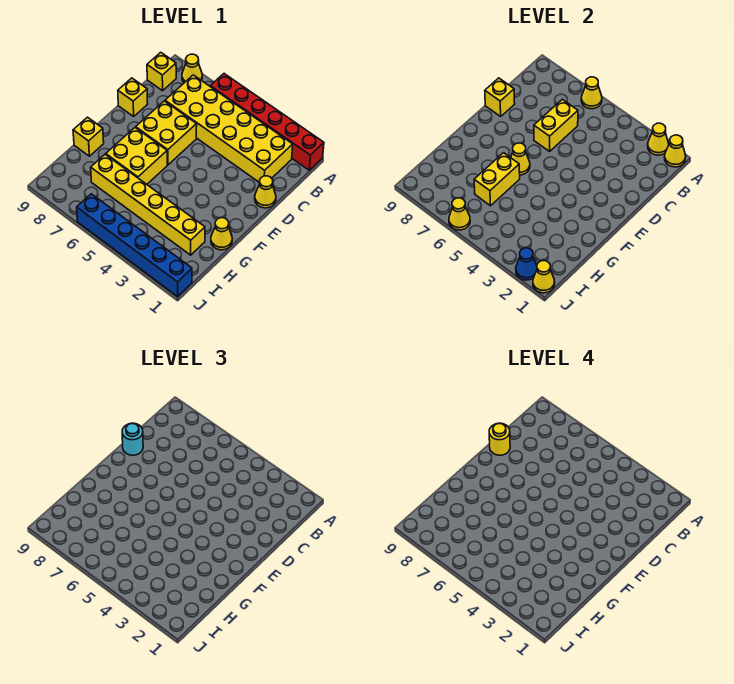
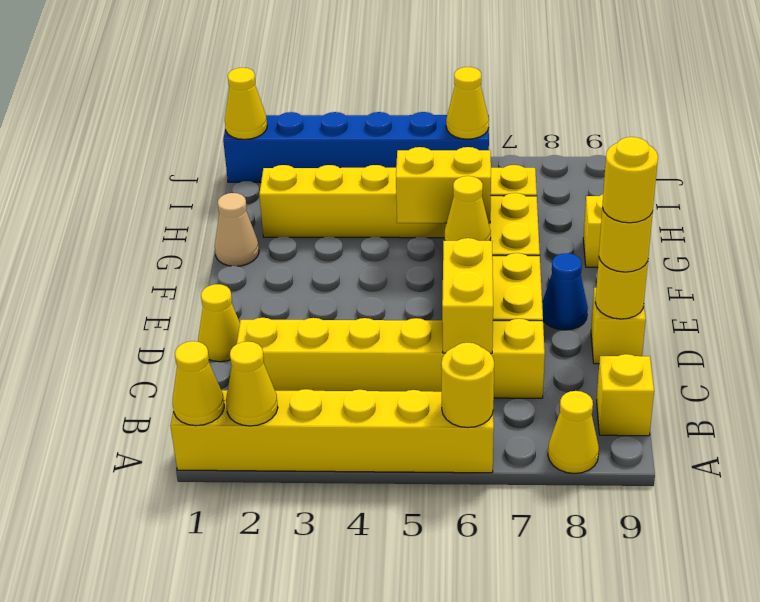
red brick A1:A6 level 1 -> yellow brick A1:A6 level 1
yellow cone A6 level 2 -> yellow round brick A6 level 2
yellow brick B2:C7 level 1 -> yellow brick C2:C7 level 1
yellow brick D9 level 2 -> yellow round brick D9 level 2
cyan round brick D9 level 3 -> yellow round brick D9 level 3
yellow cone G1 level 1 -> tan cone G1 level 1
yellow brick G6:H6 level 2 -> yellow brick G5:G6 level 2
blue cone J2 level 2 -> blue cone E8 level 1

